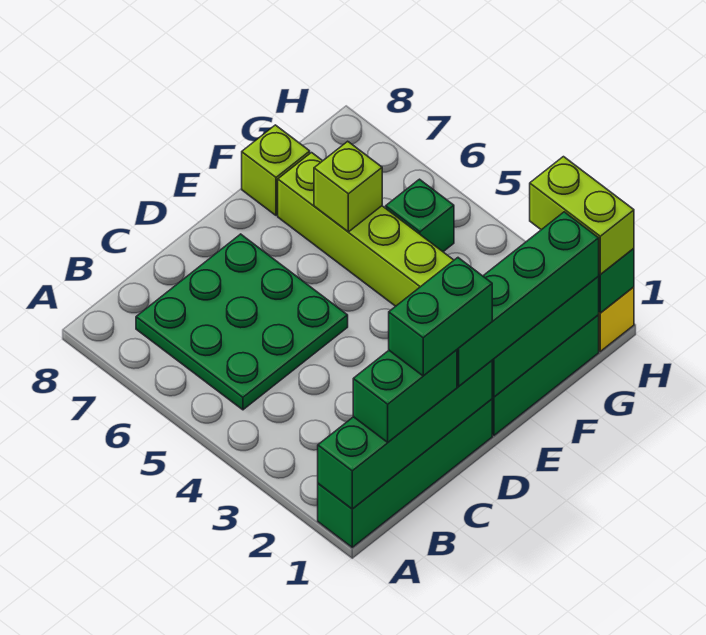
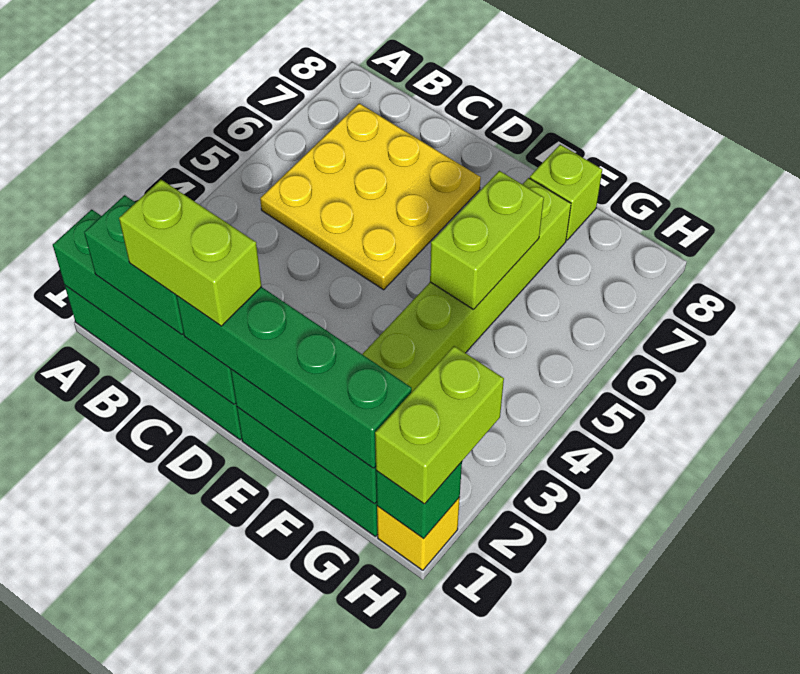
green plate B5:D7 level 1 -> yellow plate B5:D7 level 1
green brick C1:D1 level 4 -> lime brick C1:D1 level 4
lime brick F6 level 2 -> lime brick F5:F6 level 2
green brick G5 level 1 -> none

